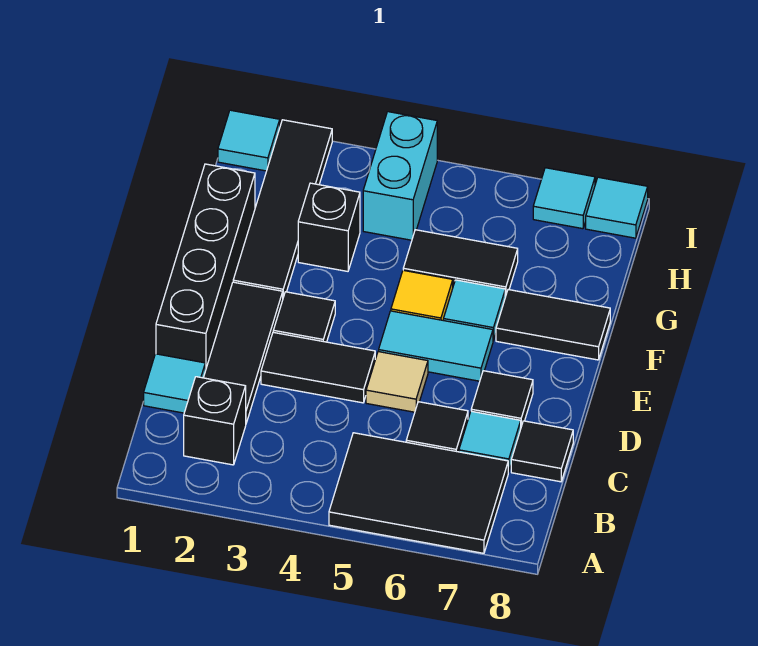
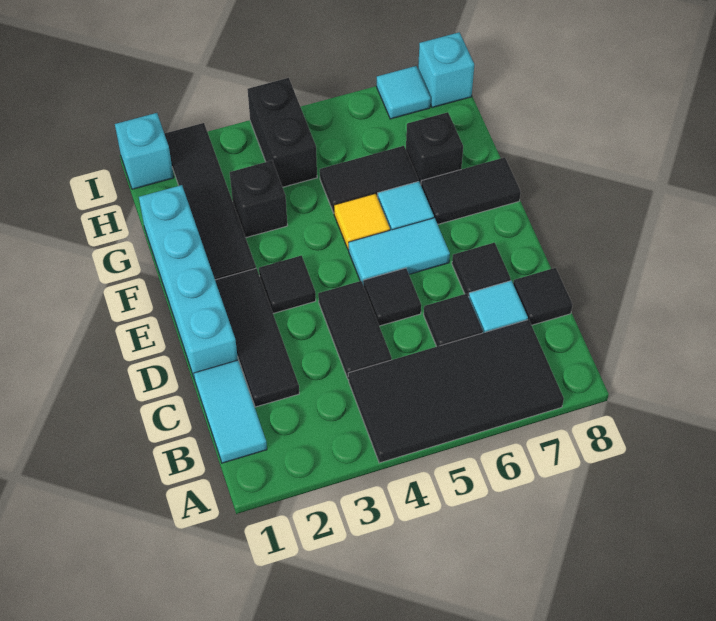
black tile A5:B7 level 1 -> black tile A4:B7 level 1
black brick B2 level 1 -> black brick G7 level 1
cyan tile C1 level 1 -> cyan tile B1:C1 level 1
black brick D1:G1 level 1 -> cyan brick D1:G1 level 1
black tile D3:D4 level 1 -> black tile C4:D4 level 1
tan tile D5 level 1 -> black tile D5 level 1
cyan brick H4:I4 level 1 -> black brick H4:I4 level 1
cyan tile I1 level 1 -> cyan brick I1 level 1
cyan tile I8 level 1 -> cyan brick I8 level 1

